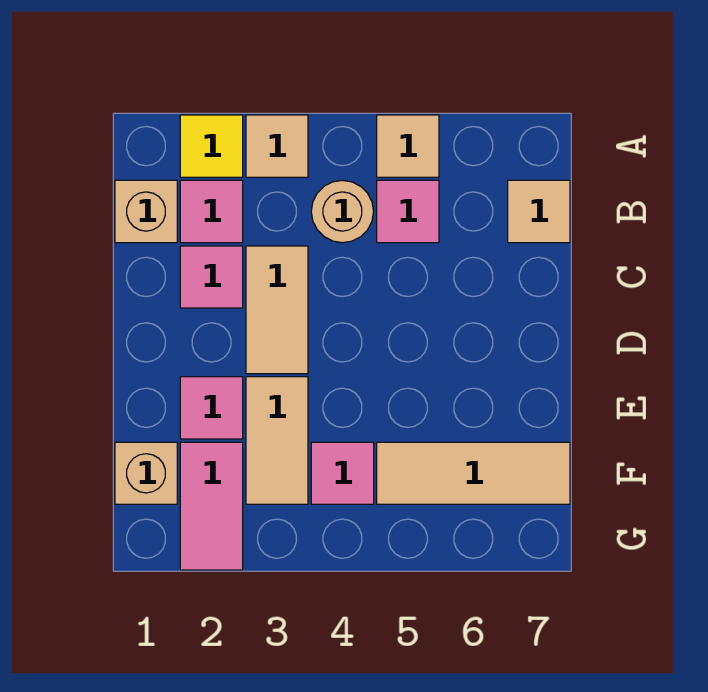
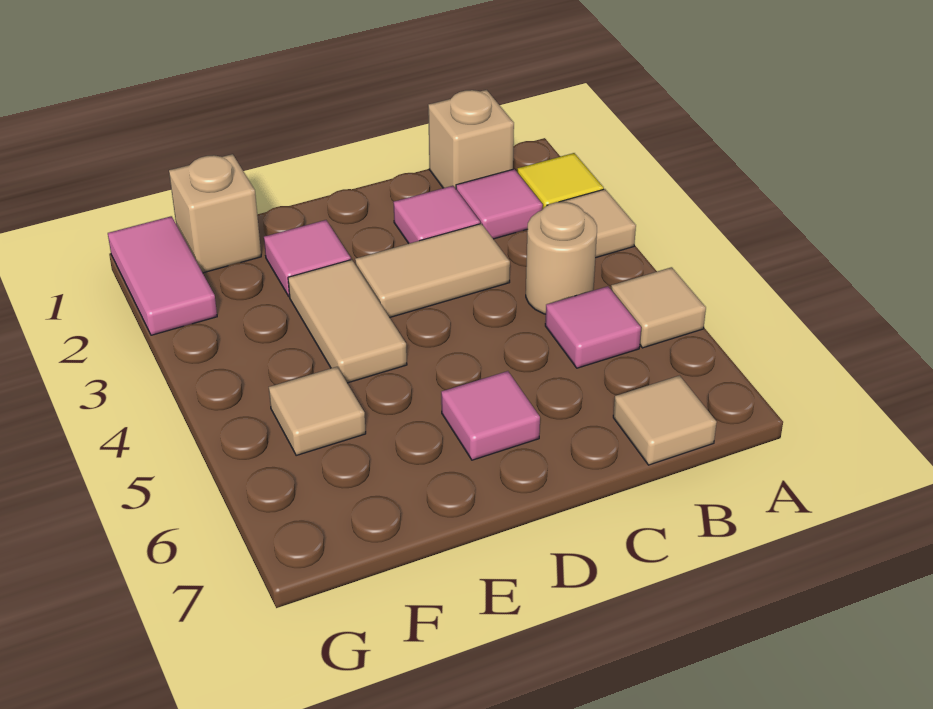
tan tile E3:F3 level 1 -> tan tile E3:E4 level 1
pink tile F2:G2 level 1 -> pink tile G1:G2 level 1
pink tile F4 level 1 -> pink tile D6 level 1
tan tile F5:F7 level 1 -> tan tile F5 level 1

